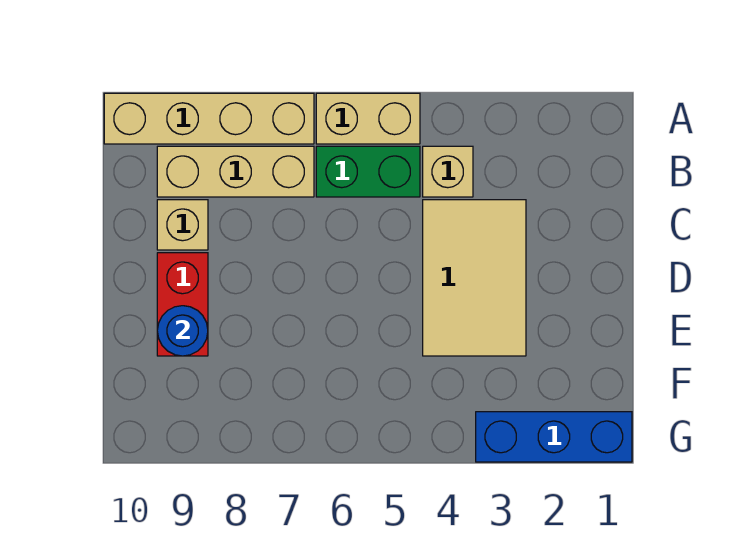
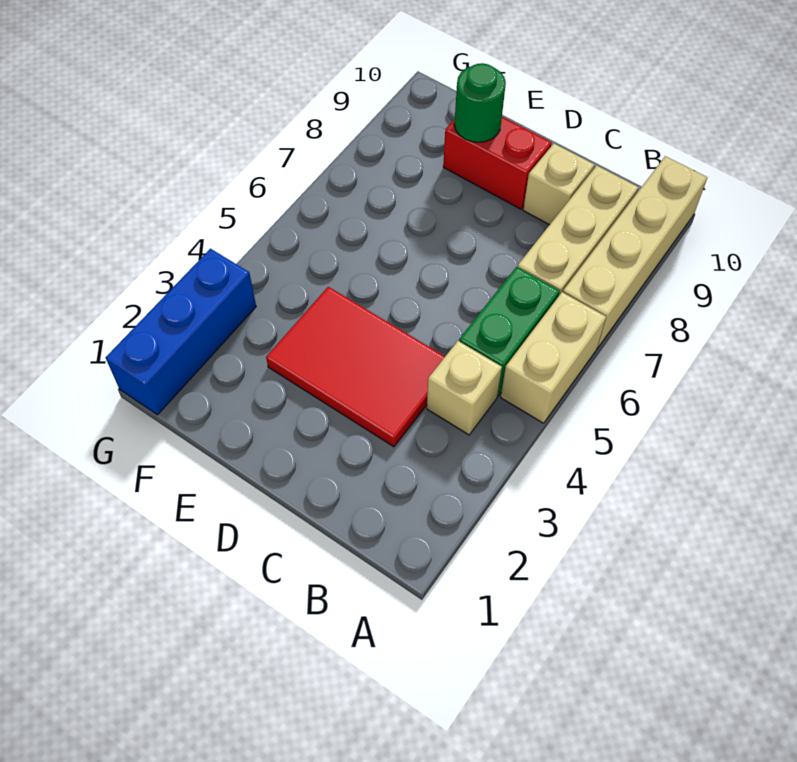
tan tile C3:E4 level 1 -> red tile C3:E4 level 1
blue round brick E9 level 2 -> green round brick E9 level 2

